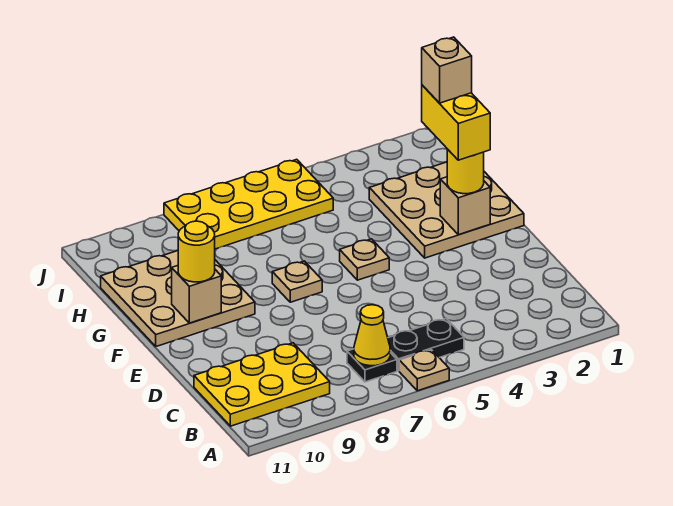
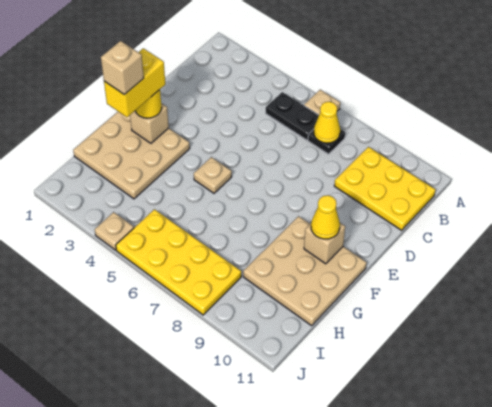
tan plate F7 level 1 -> tan plate J4 level 1
yellow round brick F10 level 3 -> yellow cone F10 level 3

